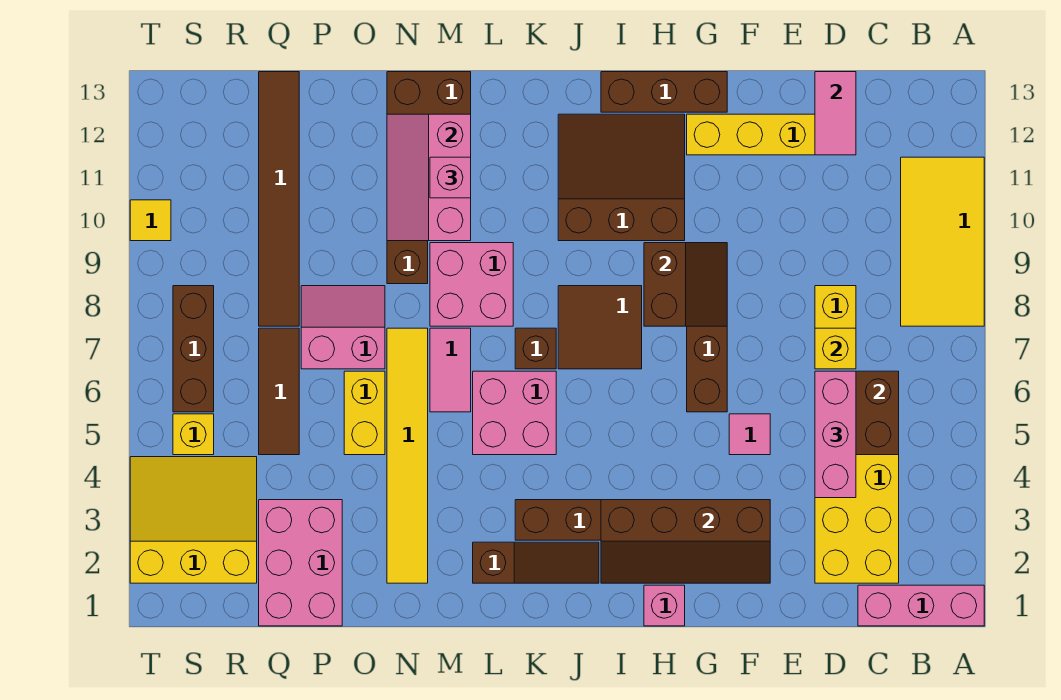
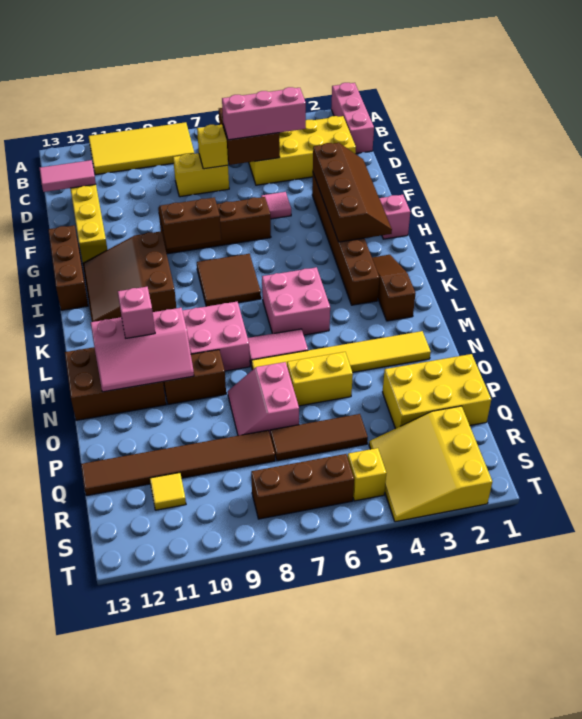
brown brick K7 level 1 -> none
pink brick P1:Q3 level 1 -> yellow brick P1:Q3 level 1
yellow tile T10 level 1 -> yellow tile R11 level 1

